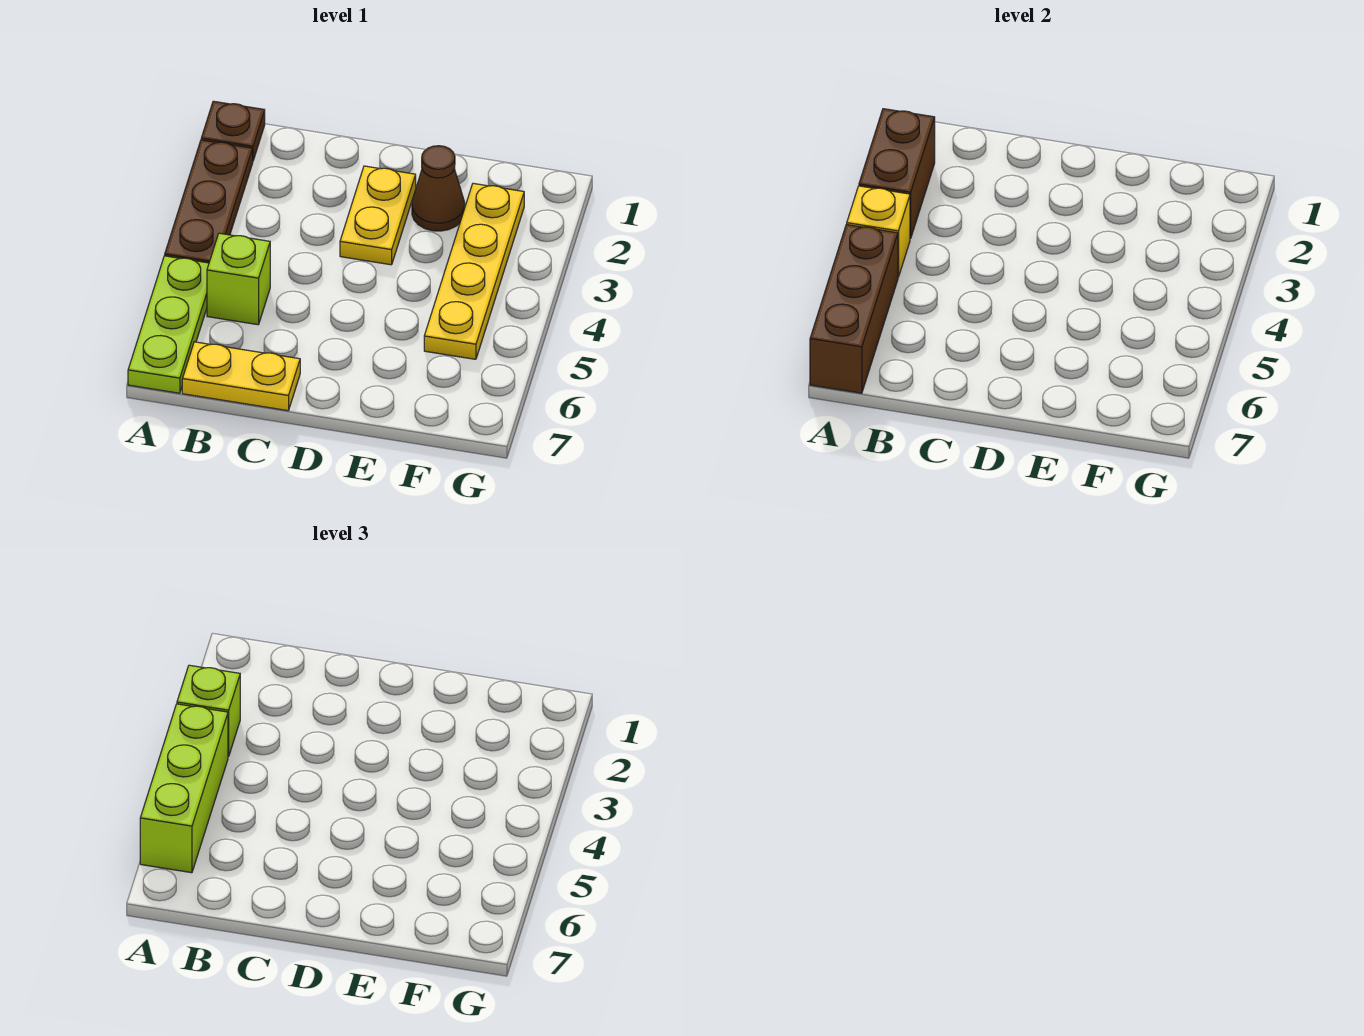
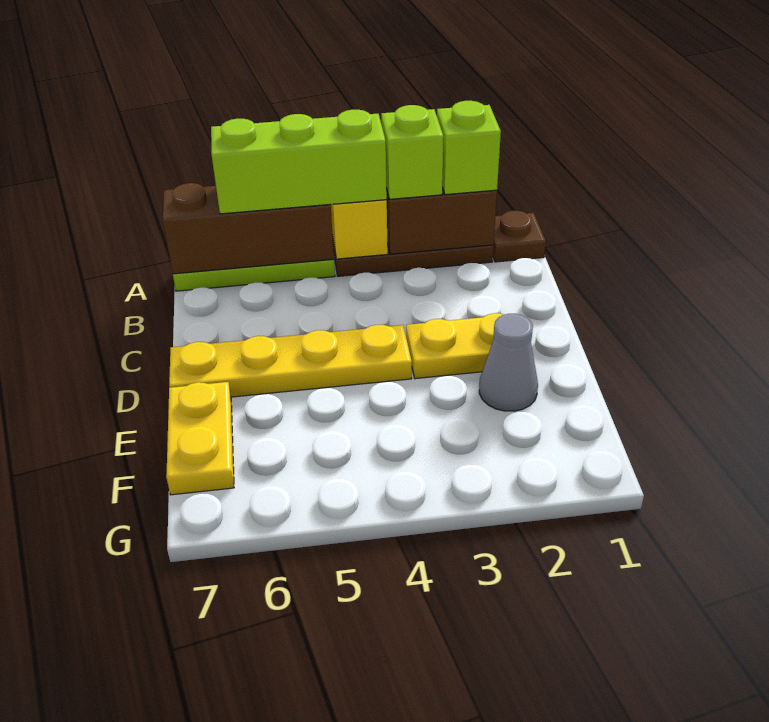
lime brick B5 level 1 -> lime brick A2 level 3
yellow plate B7:C7 level 1 -> yellow plate E7:F7 level 1
brown cone E2 level 1 -> grey cone E2 level 1
yellow plate F2:F5 level 1 -> yellow plate D4:D7 level 1

